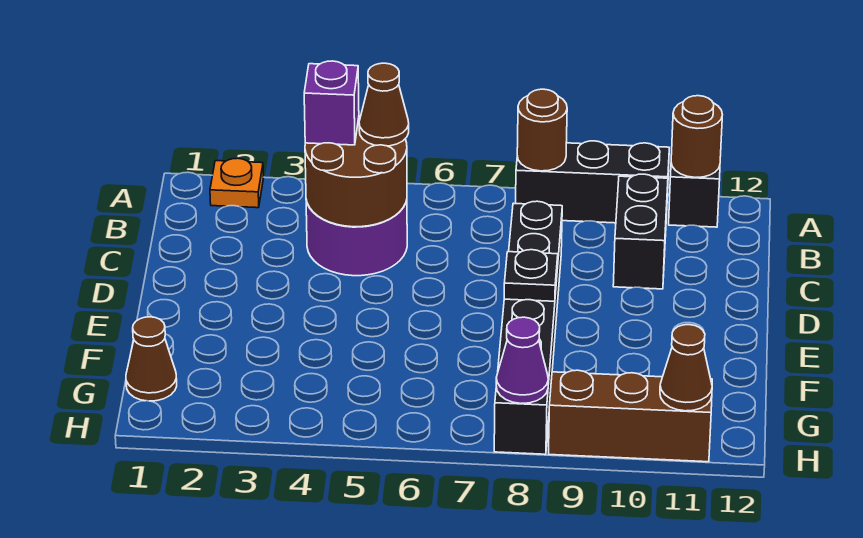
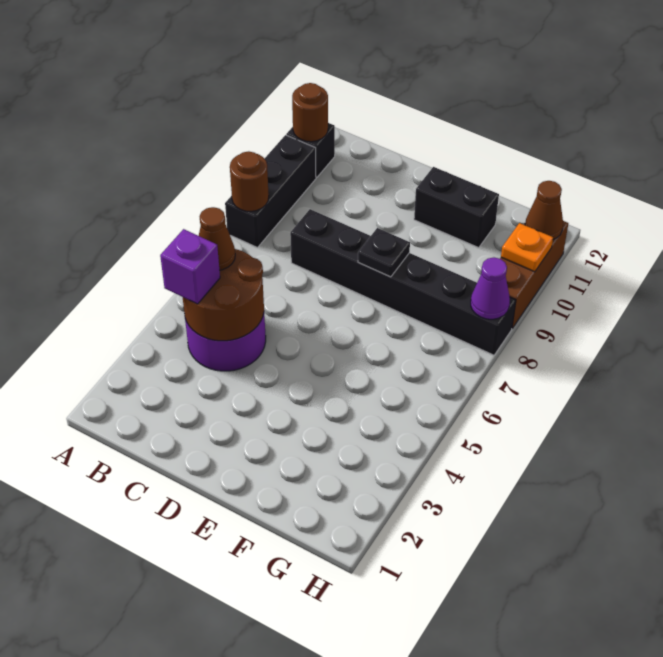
orange plate A2 level 1 -> orange plate H10 level 2
black brick B10:C10 level 1 -> black brick E11:F11 level 1
brown cone G1 level 1 -> none

